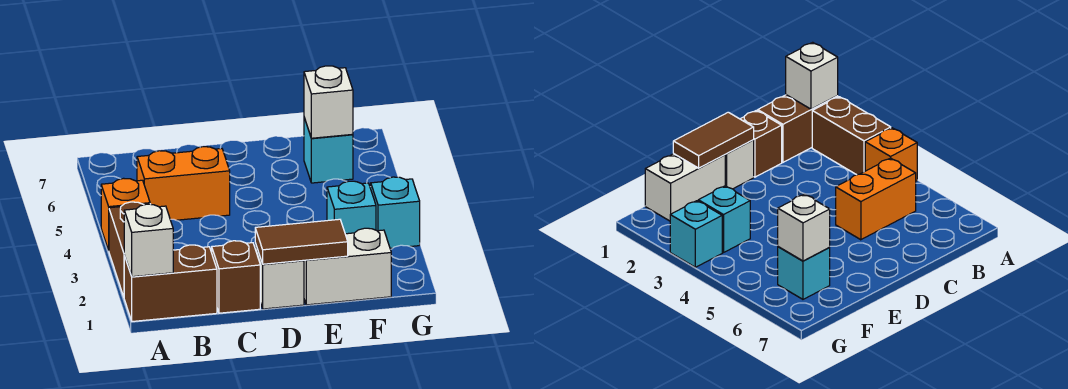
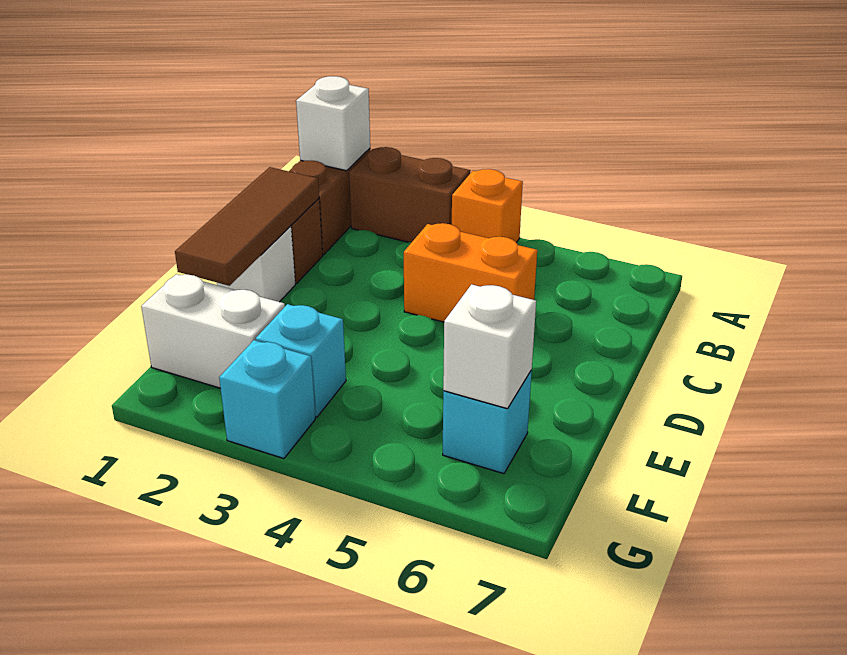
orange brick B5:C5 level 1 -> orange brick C4:C5 level 1
brown tile D1:E1 level 2 -> brown tile C1:E1 level 2
white brick E1:F1 level 1 -> white brick F1:F2 level 1

